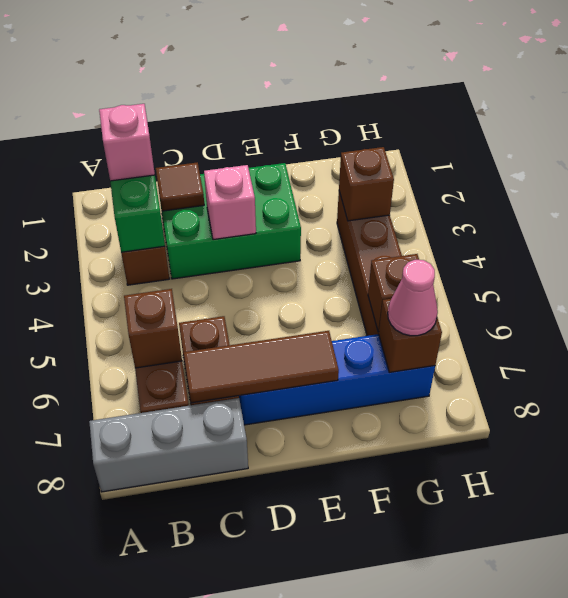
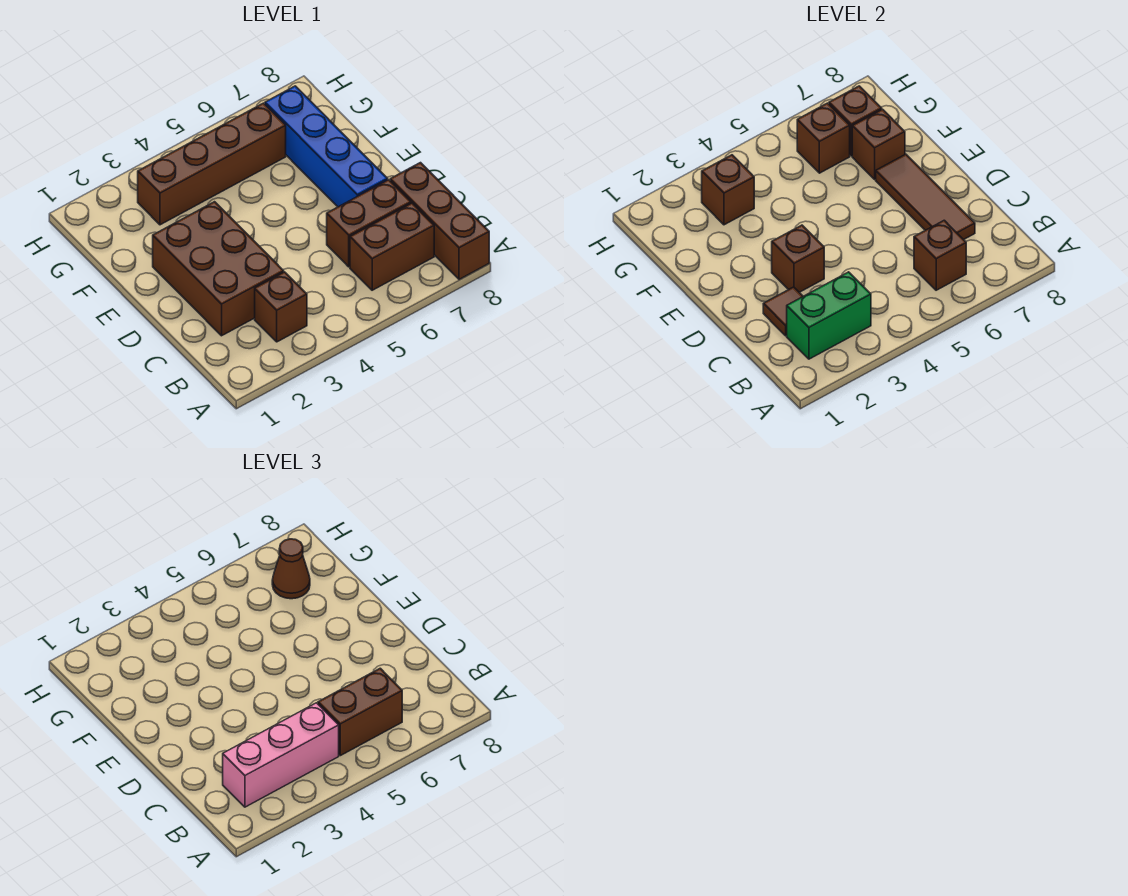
grey brick A8:C8 level 1 -> brown brick A8:C8 level 1
pink brick B2 level 3 -> pink brick B2:B4 level 3
none -> brown brick B5:B6 level 3
green brick C2:E3 level 1 -> brown brick C2:E3 level 1
pink brick D3 level 2 -> brown brick D3 level 2
none -> brown brick F7 level 2
pink cone G7 level 3 -> brown cone G7 level 3

